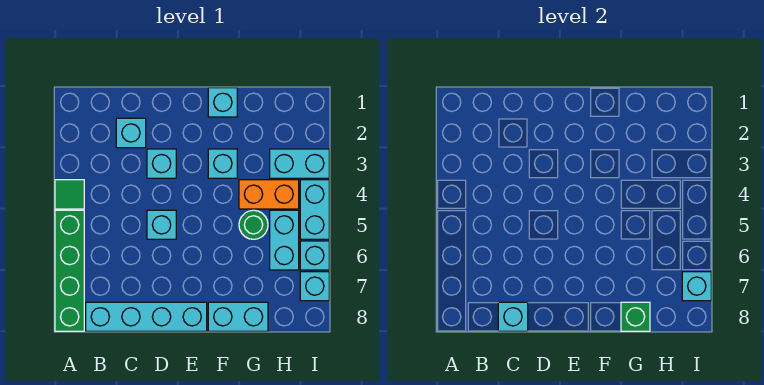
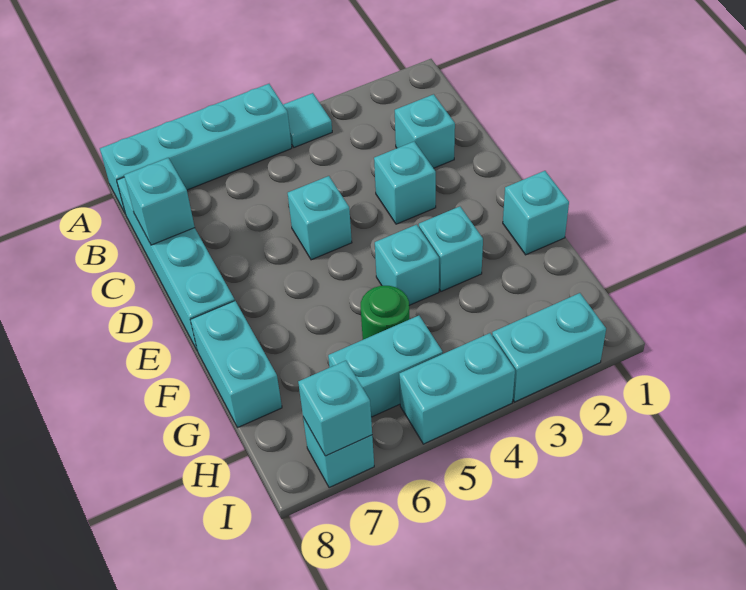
green tile A4 level 1 -> cyan tile A4 level 1
green brick A5:A8 level 1 -> cyan brick A5:A8 level 1
orange brick G4:H4 level 1 -> none
green brick G8 level 2 -> none
cyan brick H3:I3 level 1 -> cyan brick I2:I3 level 1
cyan brick I6 level 1 -> cyan brick F4 level 1

